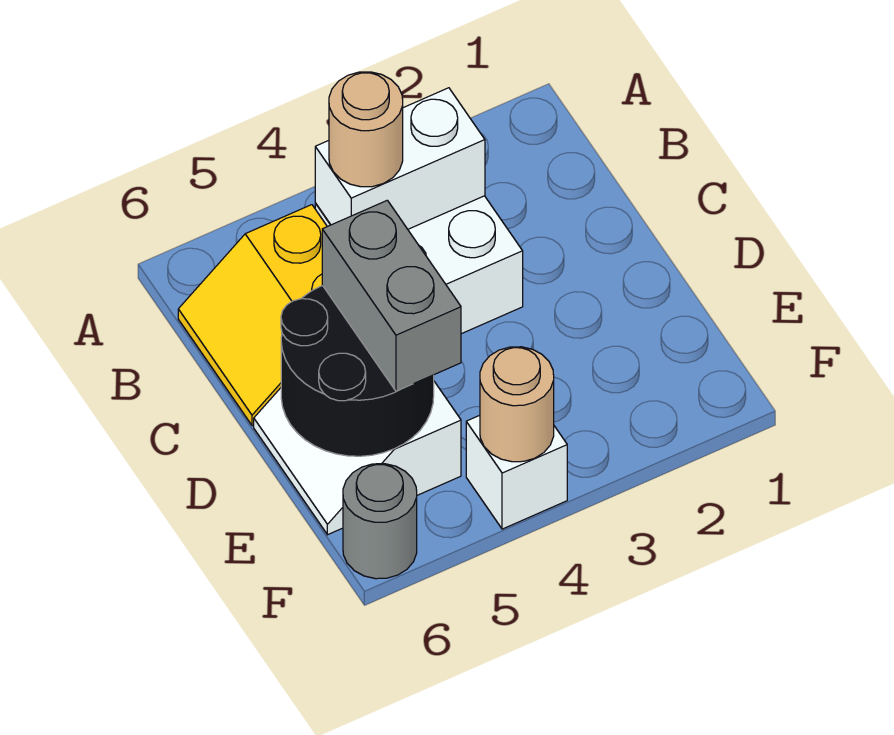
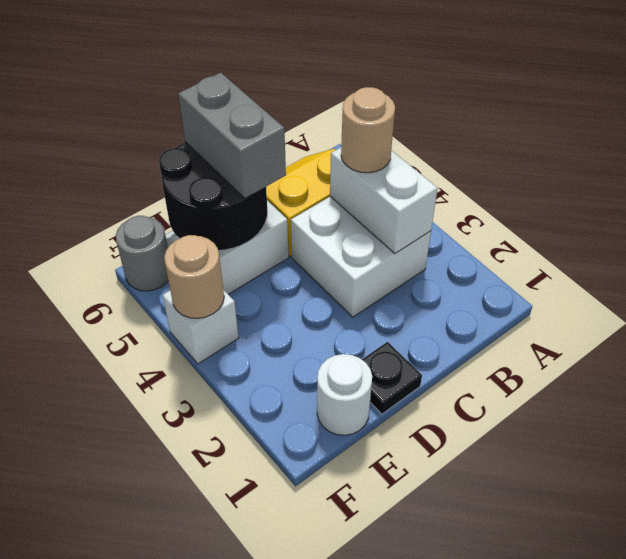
none -> black plate D1 level 1
grey brick D5:E5 level 3 -> grey brick D5:D6 level 3
none -> white round brick E1 level 1

